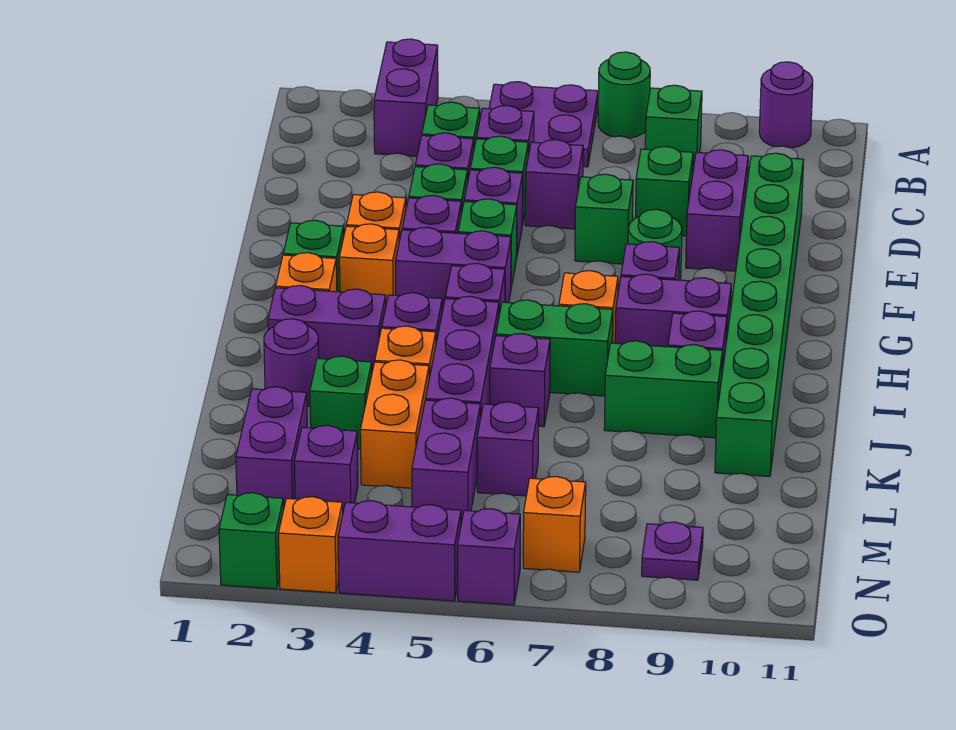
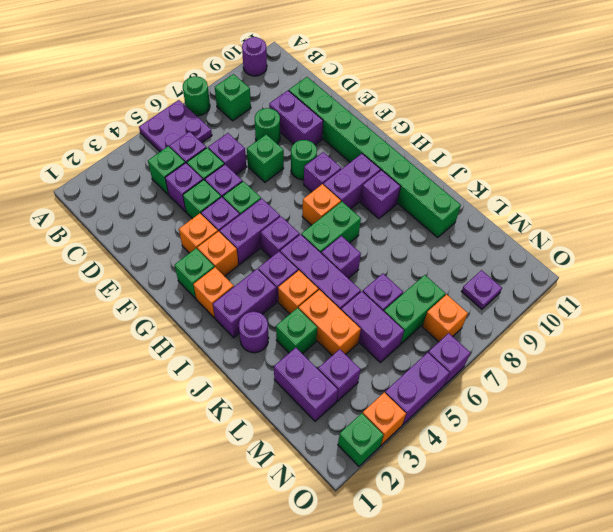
purple brick A3:B3 level 1 -> none
green brick D8 level 1 -> green round brick D8 level 1
green brick J8:J9 level 1 -> green brick M6:M7 level 1

